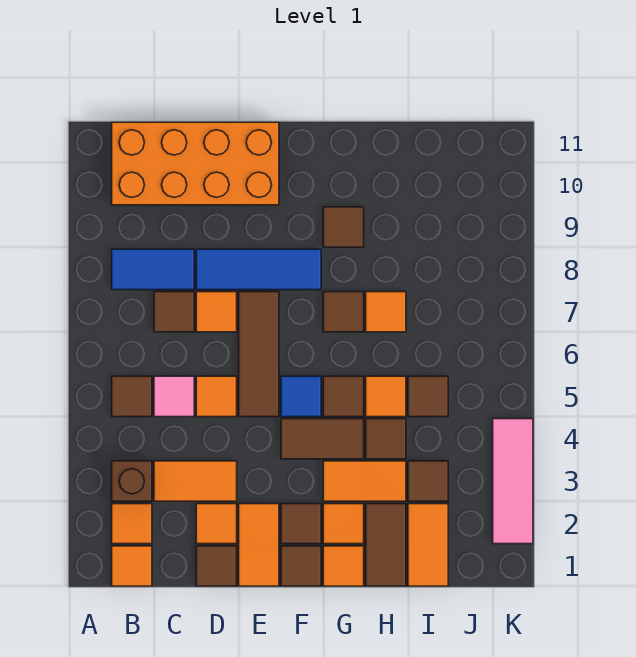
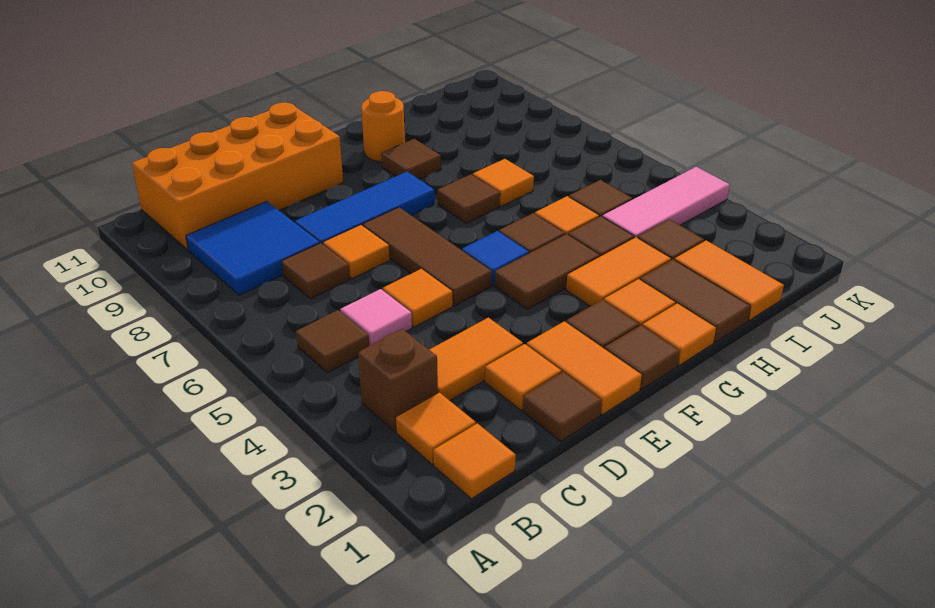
blue tile B8:C8 level 1 -> blue tile B8:C9 level 1
none -> orange round brick G10 level 1
pink tile K2:K4 level 1 -> pink tile I4:K4 level 1

